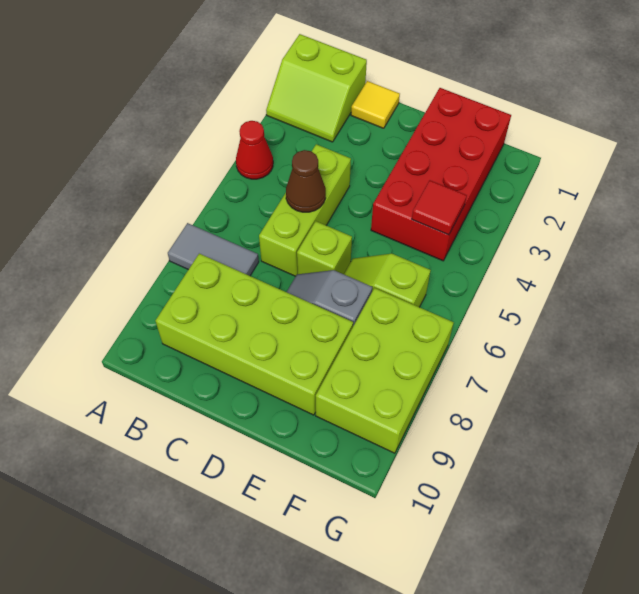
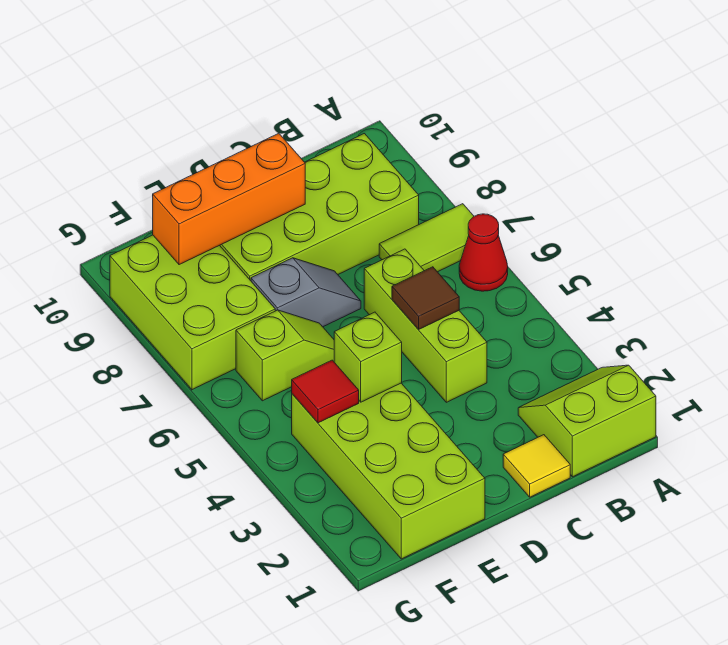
red cone A4 level 1 -> red cone A6 level 1
grey tile A7:B7 level 1 -> lime tile A7:B7 level 1
brown cone C5 level 2 -> brown tile C5 level 2
lime brick D6 level 1 -> lime brick E4 level 2
none -> orange brick D9:F9 level 2
red brick E1:F4 level 1 -> lime brick E1:F4 level 1

